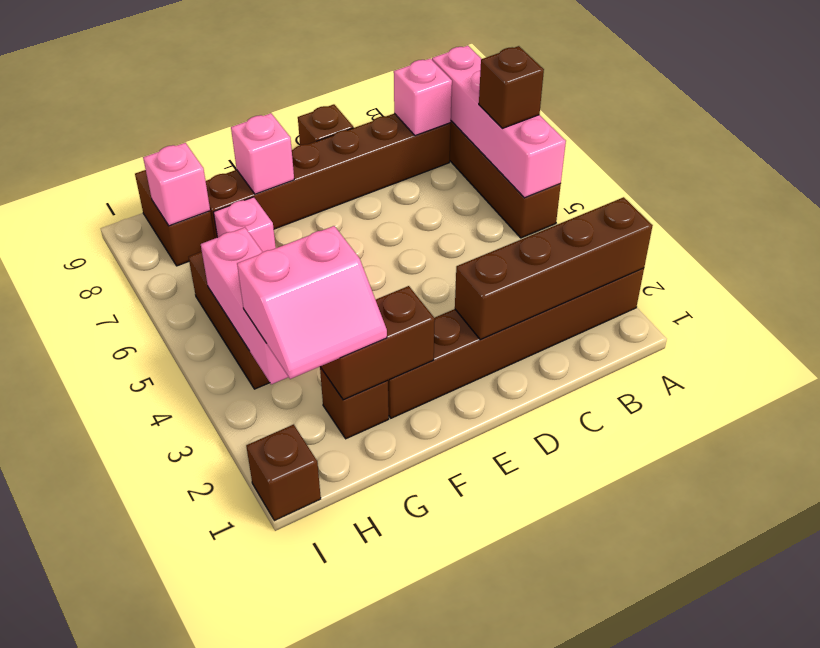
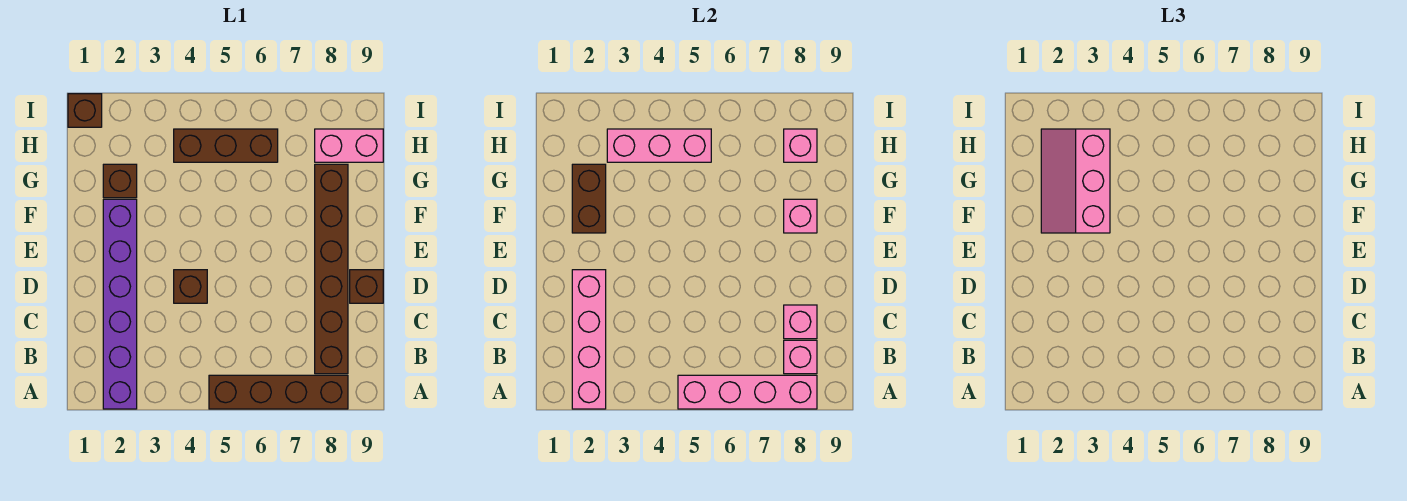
brown brick A2:F2 level 1 -> purple brick A2:F2 level 1
brown brick A2:D2 level 2 -> pink brick A2:D2 level 2
brown brick A6 level 3 -> brown brick D4 level 1
pink slope G2:H3 level 3 top 3 -> pink slope F2:H3 level 3 top 3
pink brick G7 level 1 -> pink brick C8 level 2
brown brick H8:H9 level 1 -> pink brick H8:H9 level 1

